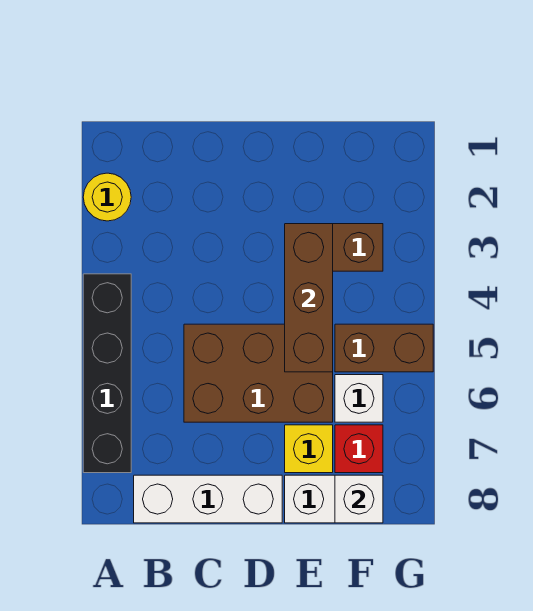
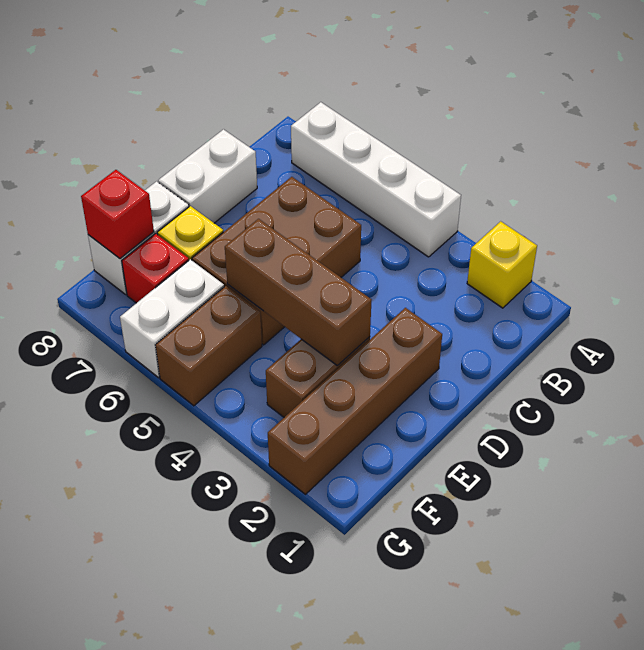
yellow round brick A2 level 1 -> yellow brick A2 level 1
black brick A4:A7 level 1 -> white brick A4:A7 level 1
white brick B8:D8 level 1 -> white brick C8:D8 level 1
none -> brown brick D2:G2 level 1
white brick F6 level 1 -> white brick F6:G6 level 1
white brick F8 level 2 -> red brick F8 level 2

